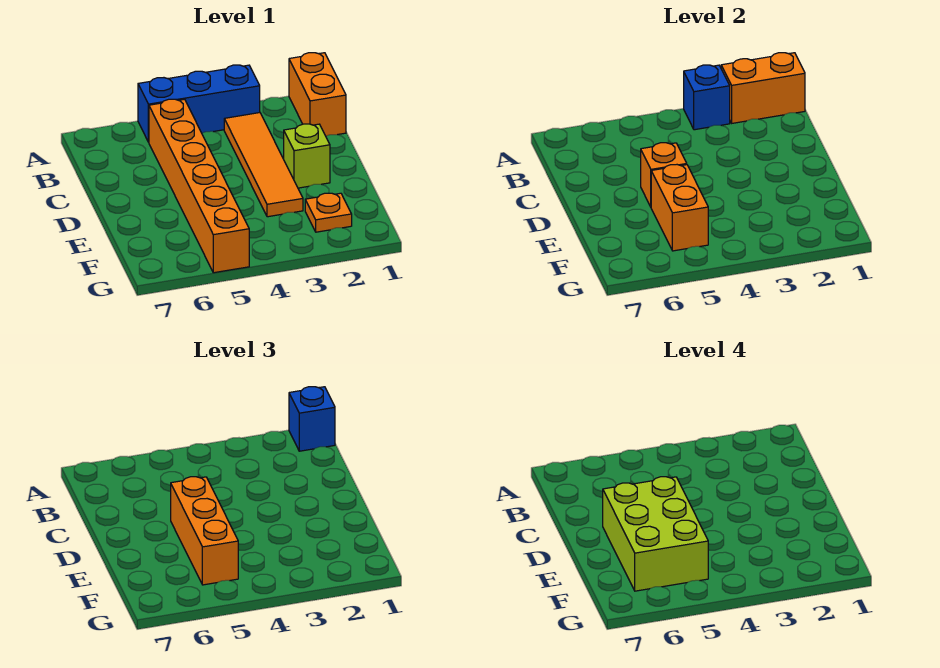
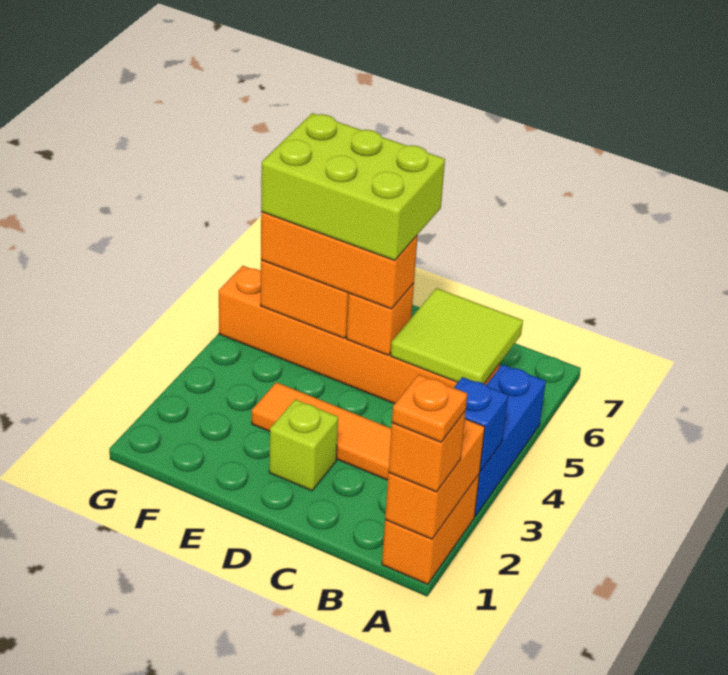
orange brick A1:B1 level 1 -> orange brick A1:A2 level 1
blue brick A1 level 3 -> orange brick A1 level 3
none -> lime tile B5:C6 level 2
orange plate F2 level 1 -> orange plate A1 level 4

